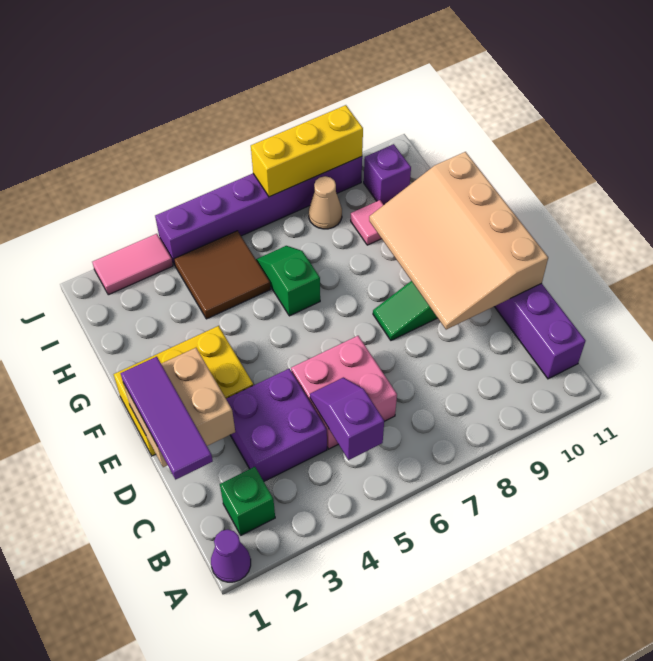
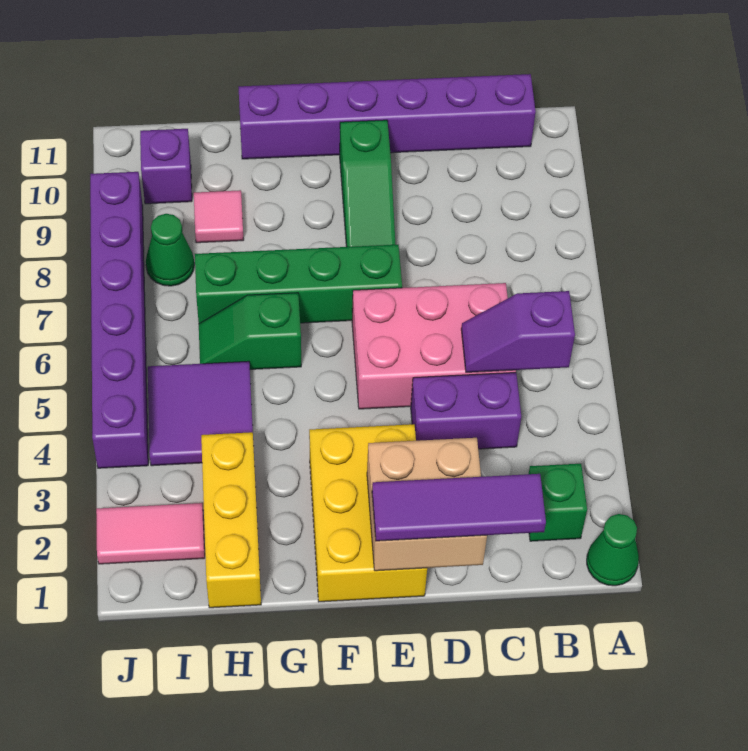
purple cone A1 level 1 -> green cone A1 level 1
purple brick C3:D4 level 1 -> purple brick C4:D4 level 1
pink brick C5:D6 level 1 -> pink brick C5:E6 level 1
tan slope D9:G11 level 2 top 11 -> none
none -> green brick E7:H7 level 1
brown tile H4:I5 level 1 -> purple tile H4:I5 level 1
tan cone I8 level 1 -> green cone I8 level 1
pink tile J2:J3 level 1 -> pink tile I2:J2 level 1
yellow brick J7:J9 level 2 -> yellow brick H1:H3 level 1

